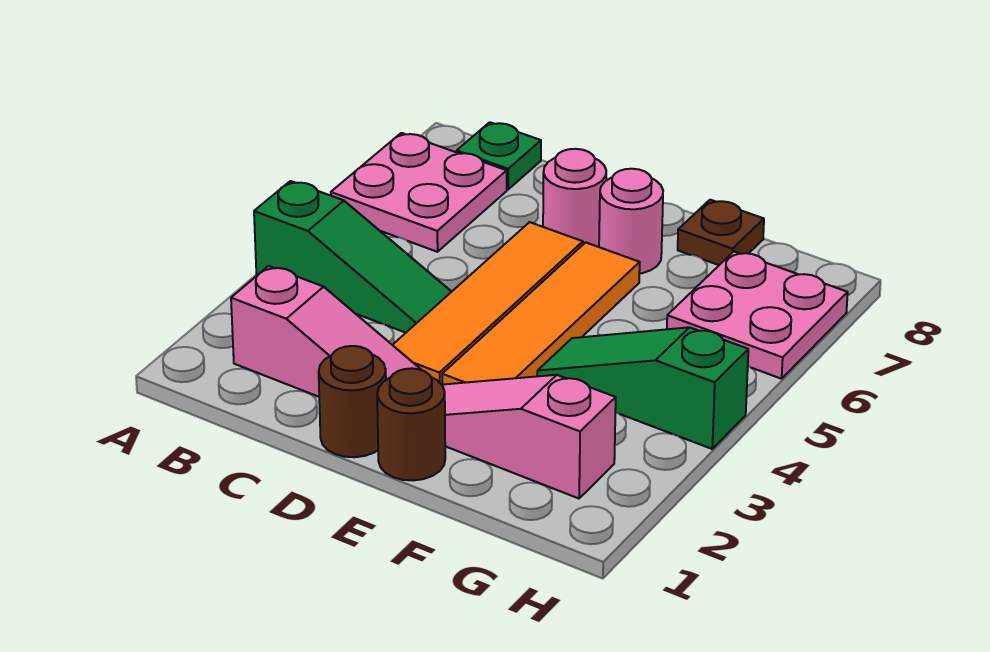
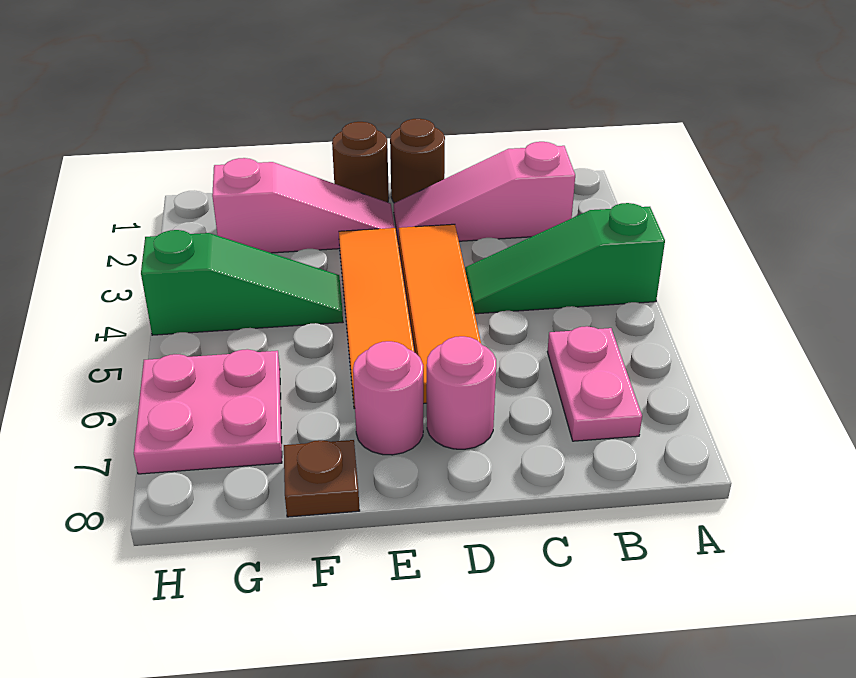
pink plate A6:B7 level 1 -> pink plate B6:B7 level 1
green plate B8 level 1 -> none

